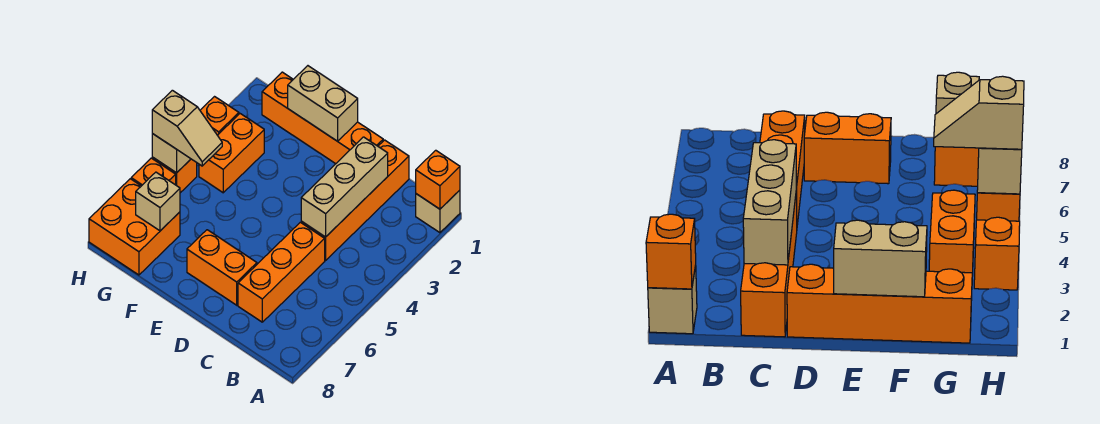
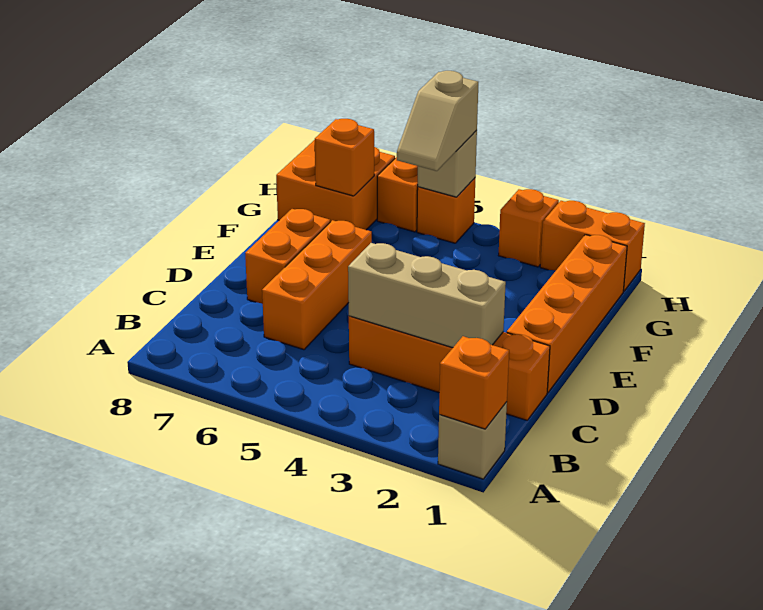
orange brick C5:C7 level 1 -> orange brick C6:E6 level 1
tan brick E1:F1 level 2 -> none
orange brick G3:G4 level 1 -> orange brick H1:H2 level 1
tan brick G7 level 2 -> orange brick G7 level 2

